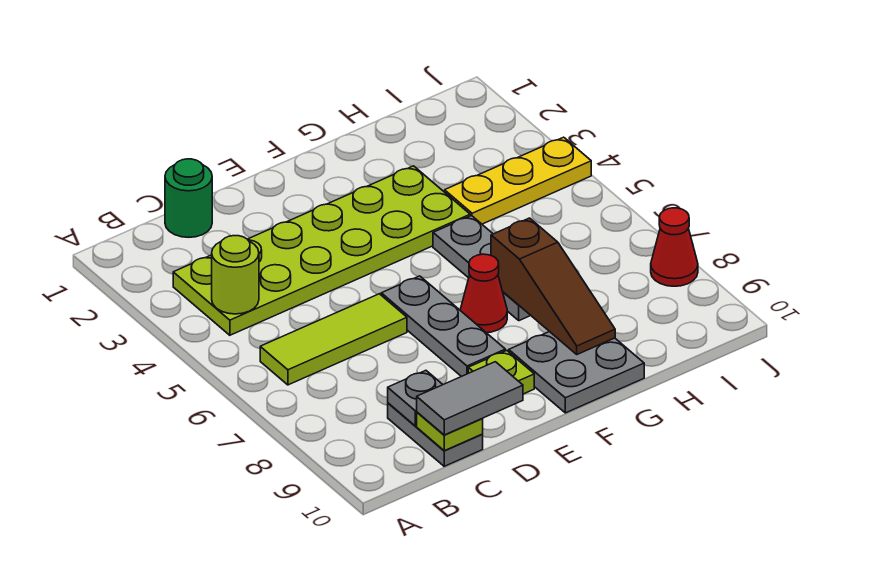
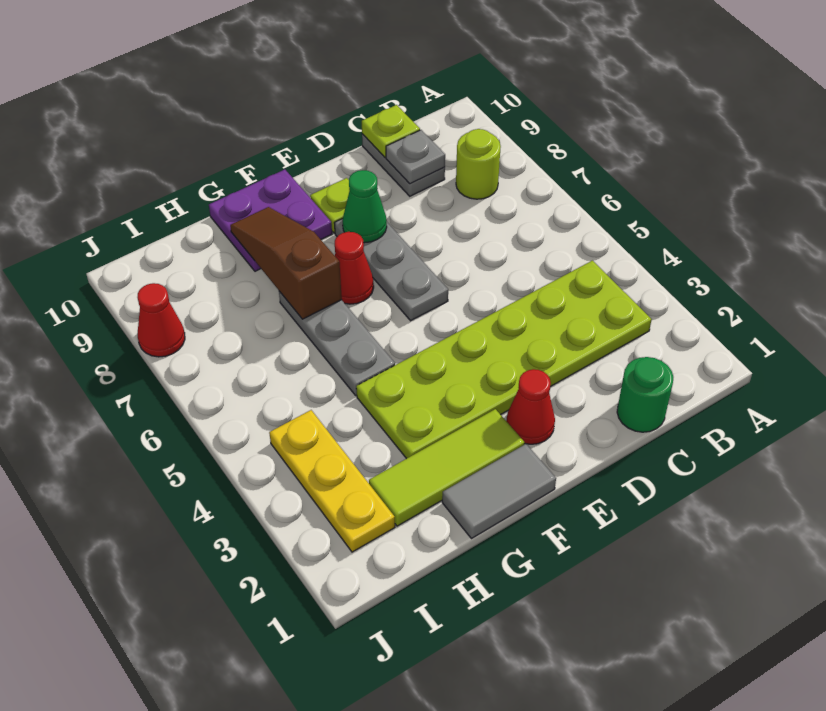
lime round brick B4 level 2 -> lime round brick B8 level 1
lime tile B6:D6 level 1 -> lime tile F2:H2 level 1
grey tile C10:D10 level 3 -> grey tile F1:G1 level 1
none -> red cone E2 level 1
none -> green cone E8 level 2
grey plate F9:G10 level 1 -> purple plate F9:G10 level 1
yellow plate H4:J4 level 1 -> yellow plate I2:I4 level 1

